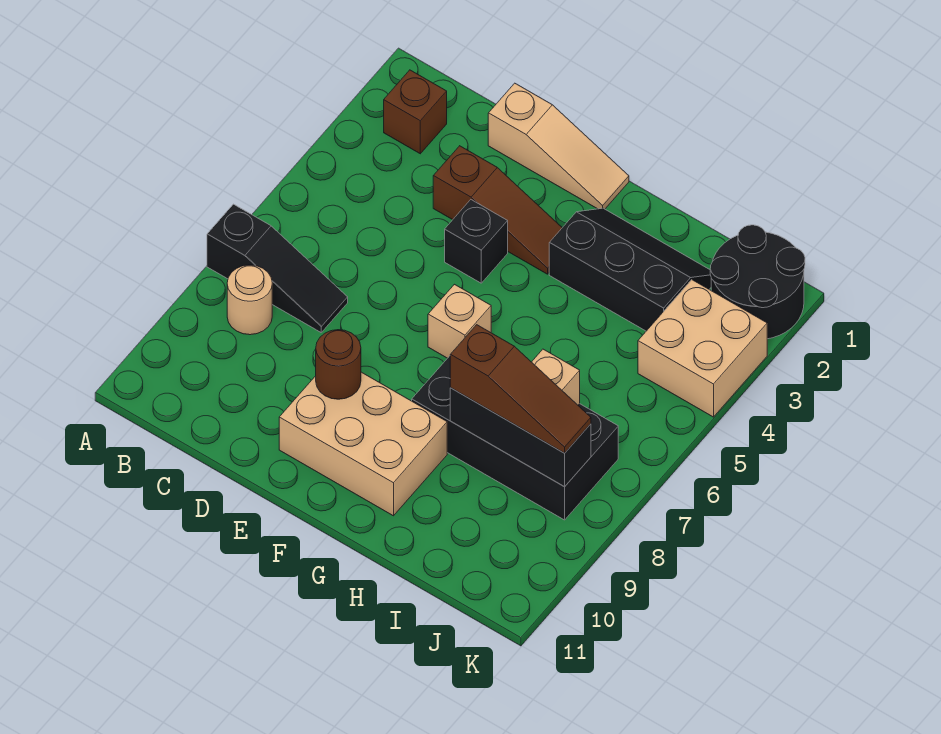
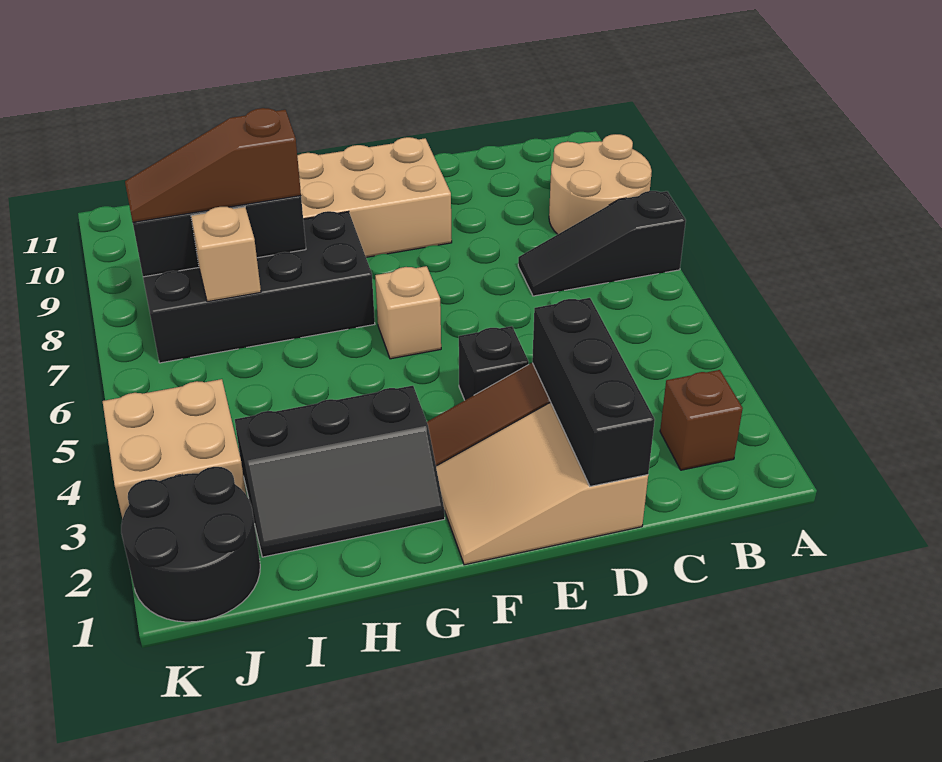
tan round brick B8 level 1 -> tan round brick A8:B9 level 1
tan slope D1:F1 level 1 top D -> tan slope D1:F2 level 1 top D
none -> black brick D1:D3 level 2
brown round brick E9 level 2 -> none

